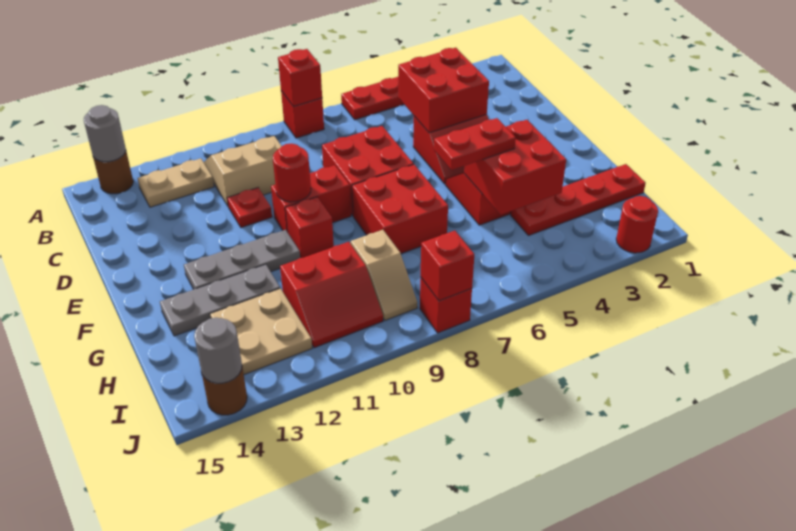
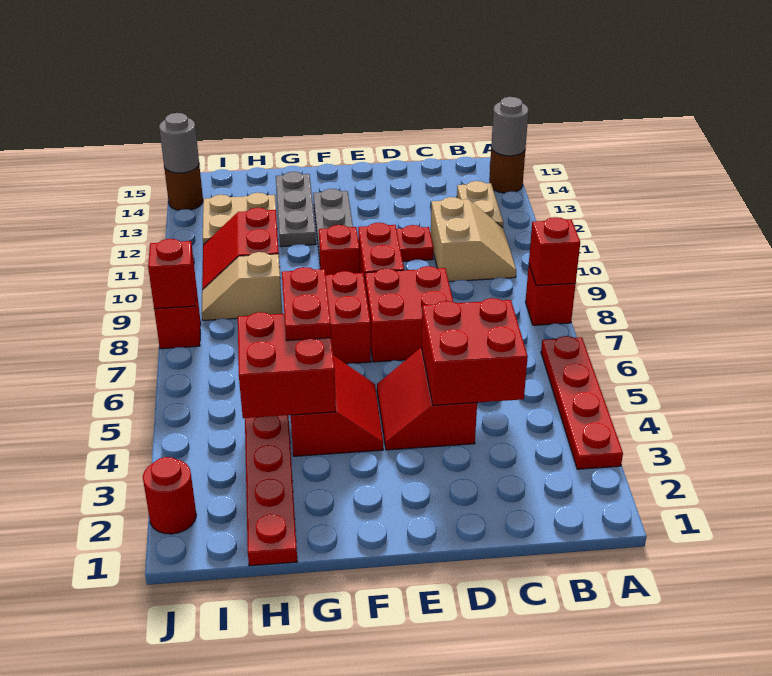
red round brick E10 level 2 -> none

